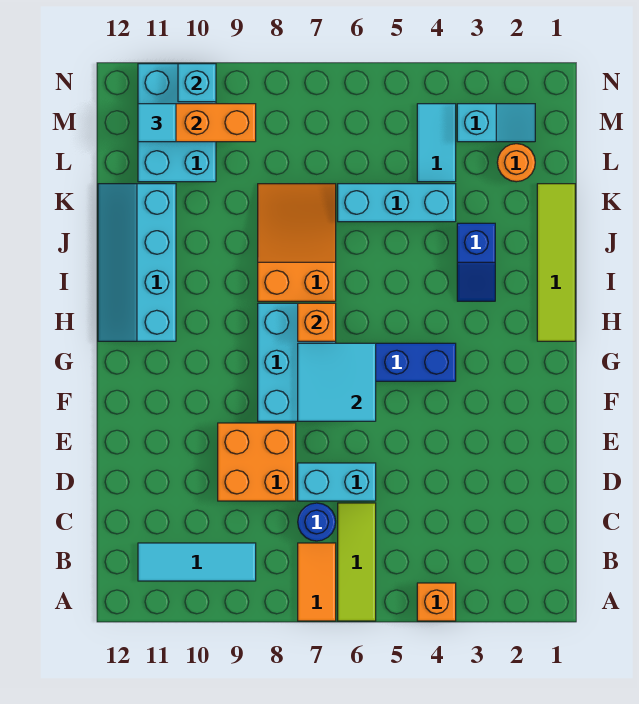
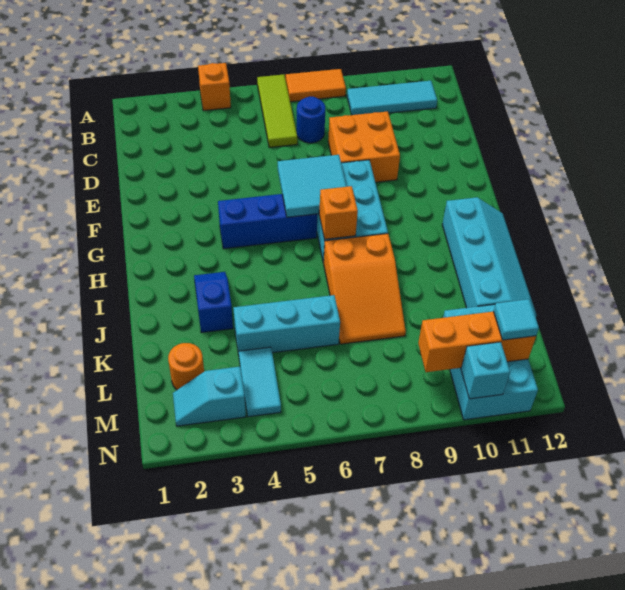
orange tile A7:B7 level 1 -> orange tile A7:A8 level 1
cyan brick D6:D7 level 1 -> none
lime tile H1:K1 level 1 -> none

